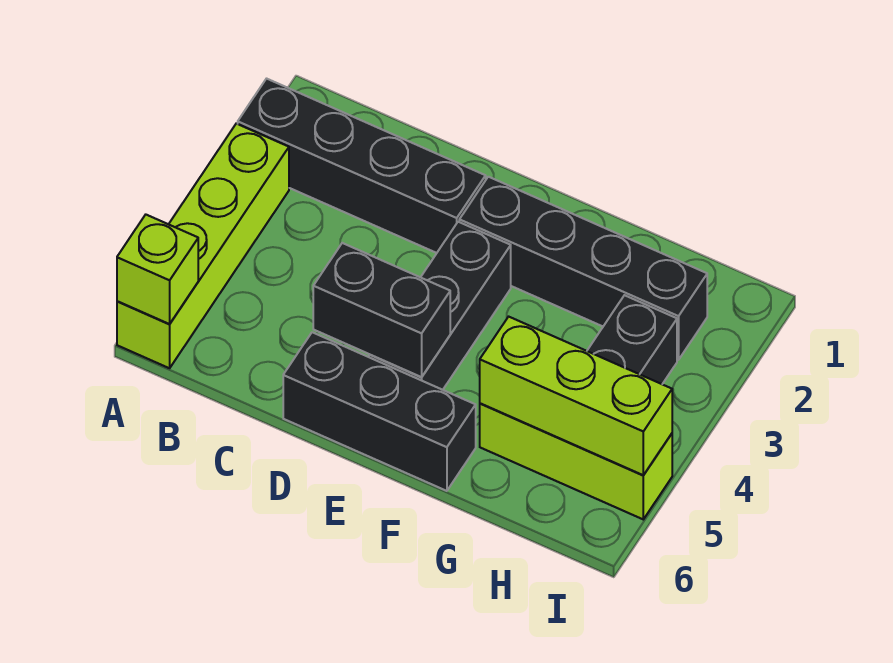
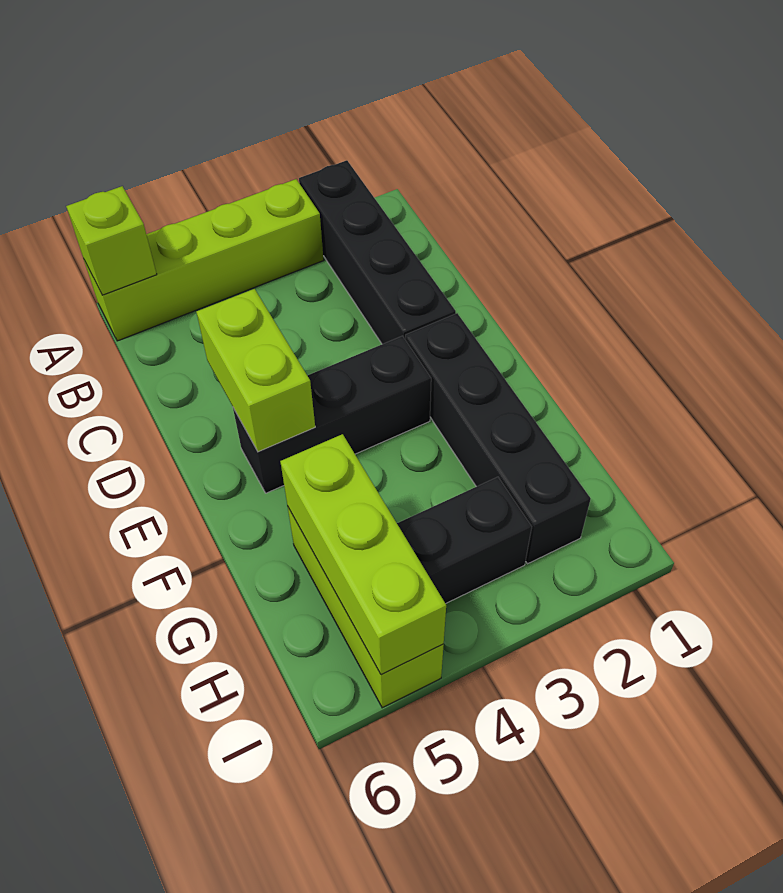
black brick D5:E5 level 2 -> lime brick D5:E5 level 2
black brick D6:F6 level 1 -> none

